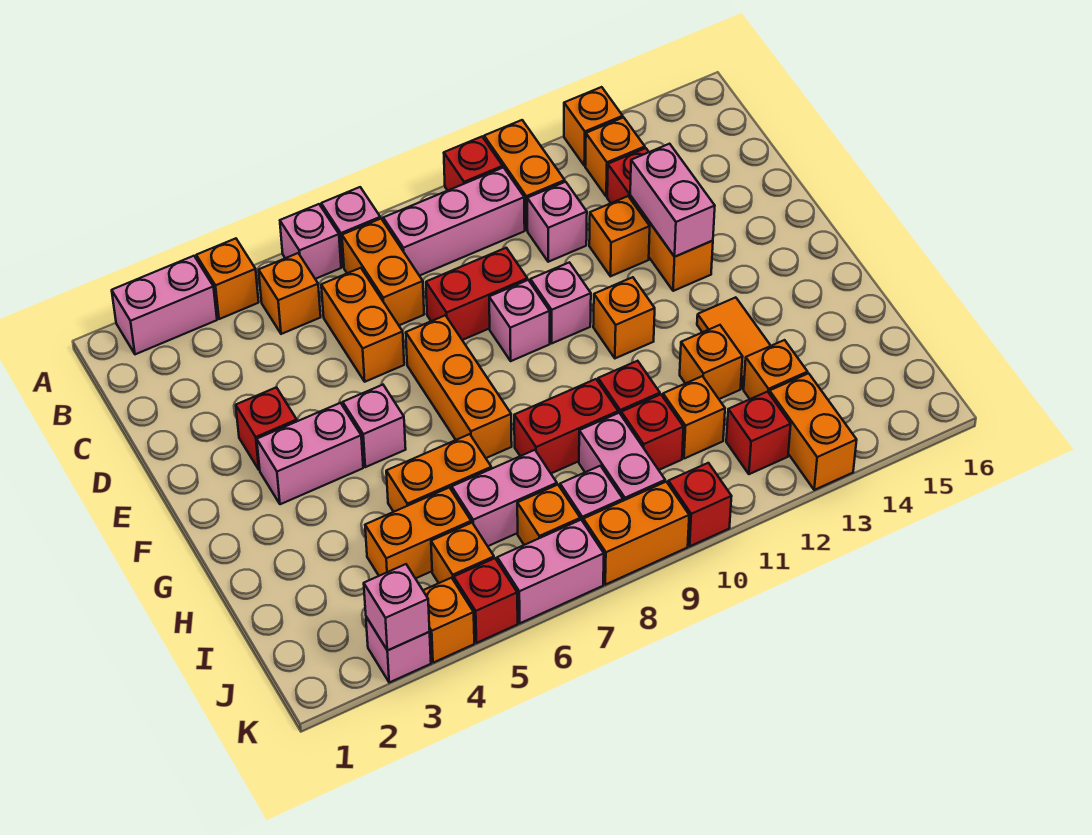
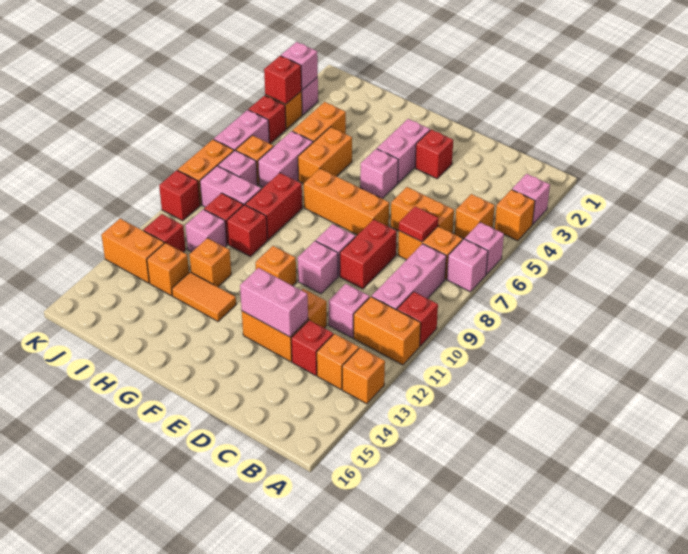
pink brick A2:A3 level 1 -> pink brick A3 level 1
none -> red tile C7 level 2
orange brick I11 level 1 -> pink brick I11 level 1
orange brick J5 level 1 -> none
none -> red brick K4 level 2

